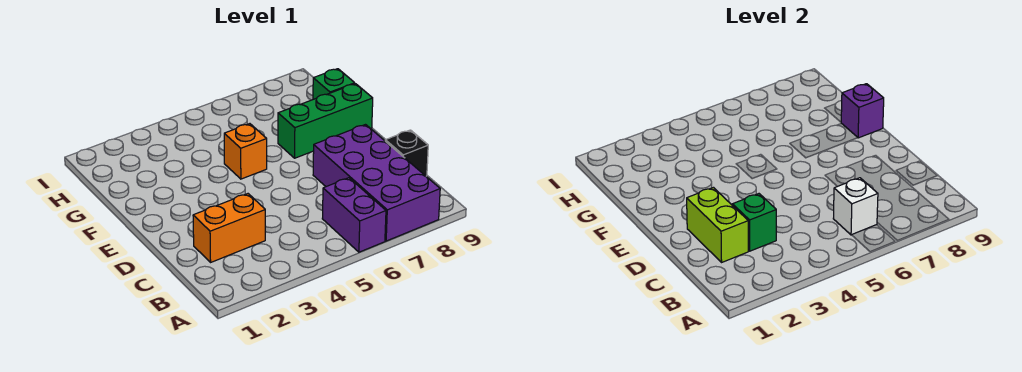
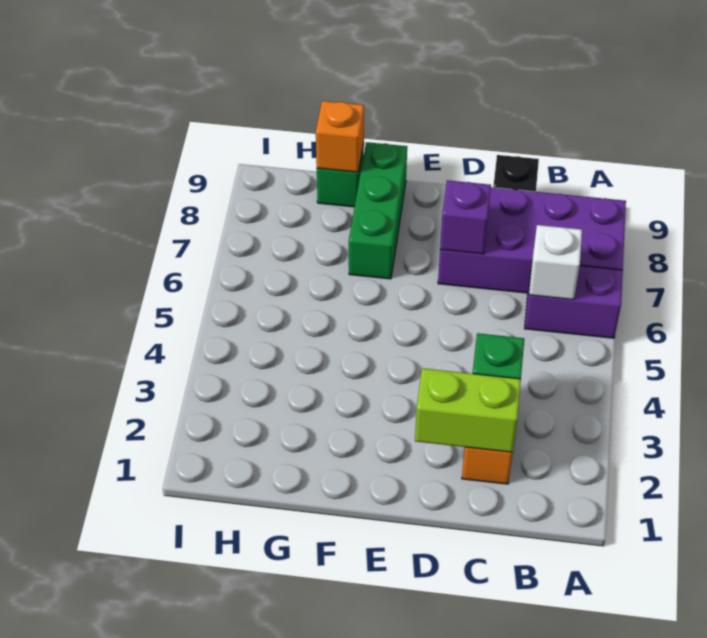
orange brick F5 level 1 -> orange brick G9 level 2
purple brick F9 level 2 -> purple brick D7 level 2

